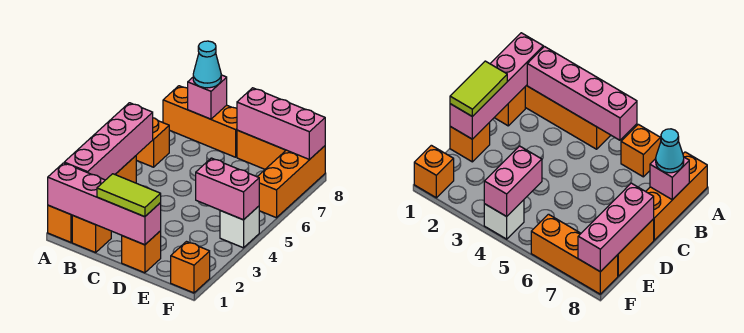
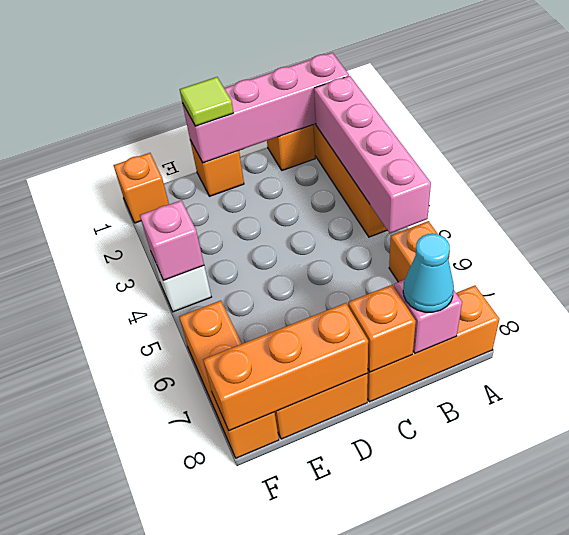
lime tile C1:D1 level 3 -> lime tile D1 level 3
none -> orange brick C8 level 2
pink brick D8:F8 level 2 -> orange brick D8:F8 level 2
pink brick E4:F4 level 2 -> pink brick F4 level 2

